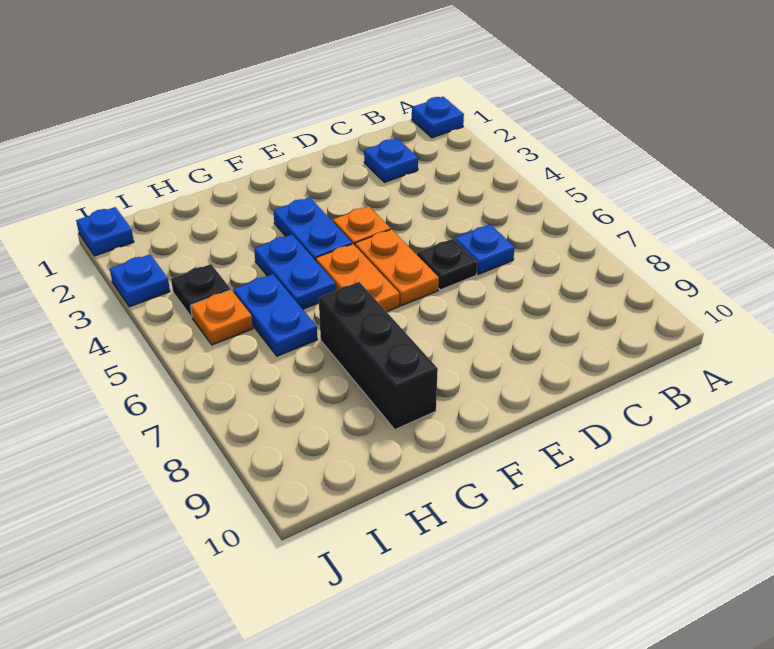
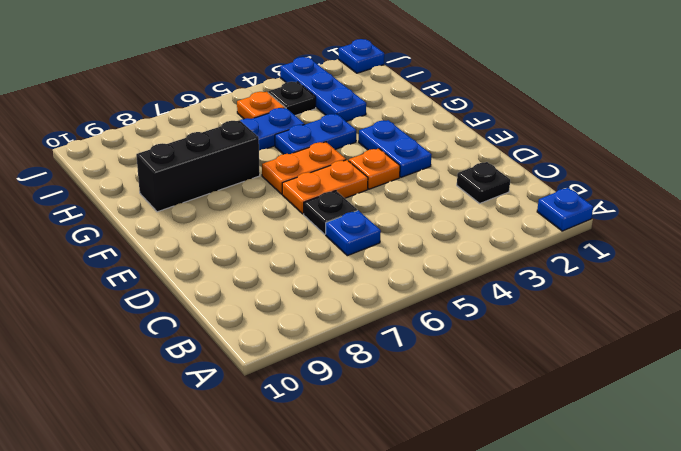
blue plate C2 level 1 -> black plate C2 level 1
blue plate F3:F4 level 1 -> blue plate E3:F3 level 1
blue plate J3 level 1 -> blue plate H3:J3 level 1

